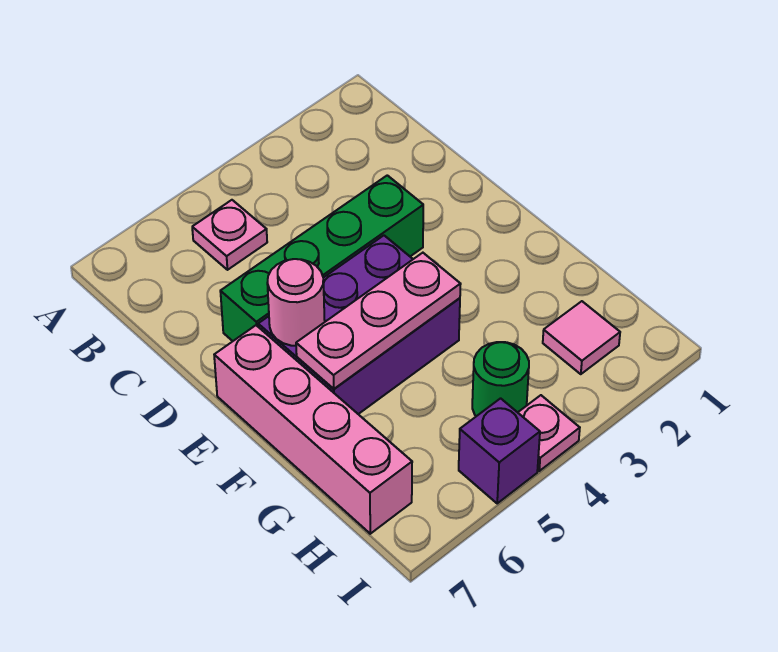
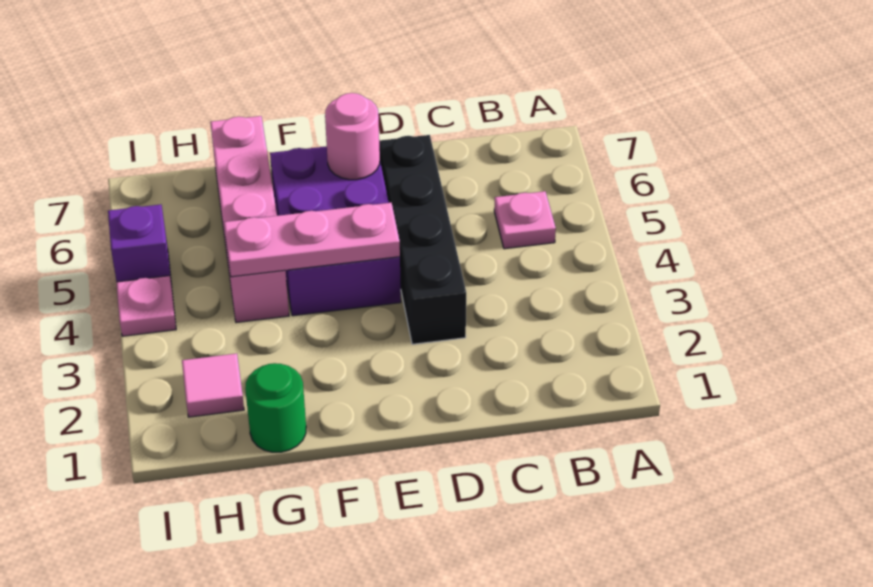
green brick D3:D6 level 1 -> black brick D3:D6 level 1
pink brick E7:H7 level 1 -> pink brick G4:G7 level 1
pink plate F4:F6 level 2 -> pink plate E4:G4 level 2
green round brick H4 level 1 -> green round brick G1 level 1

